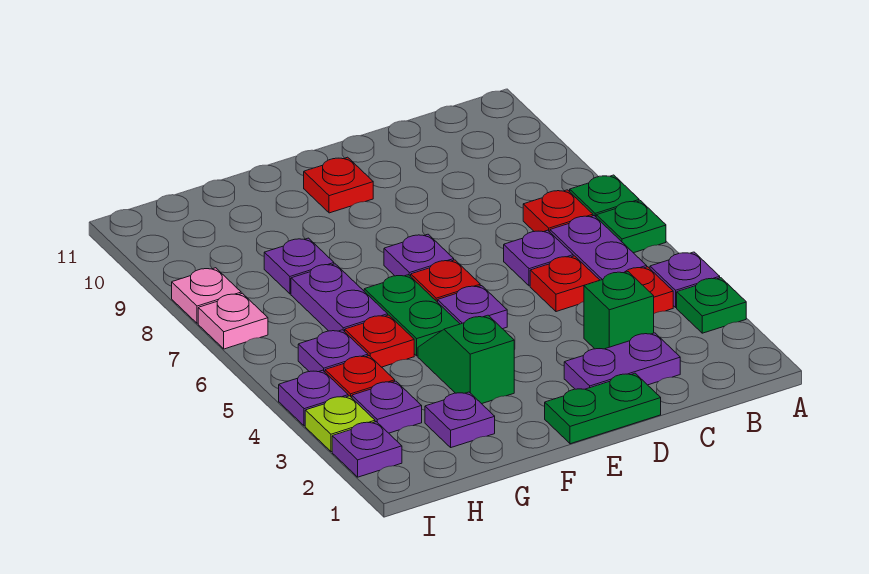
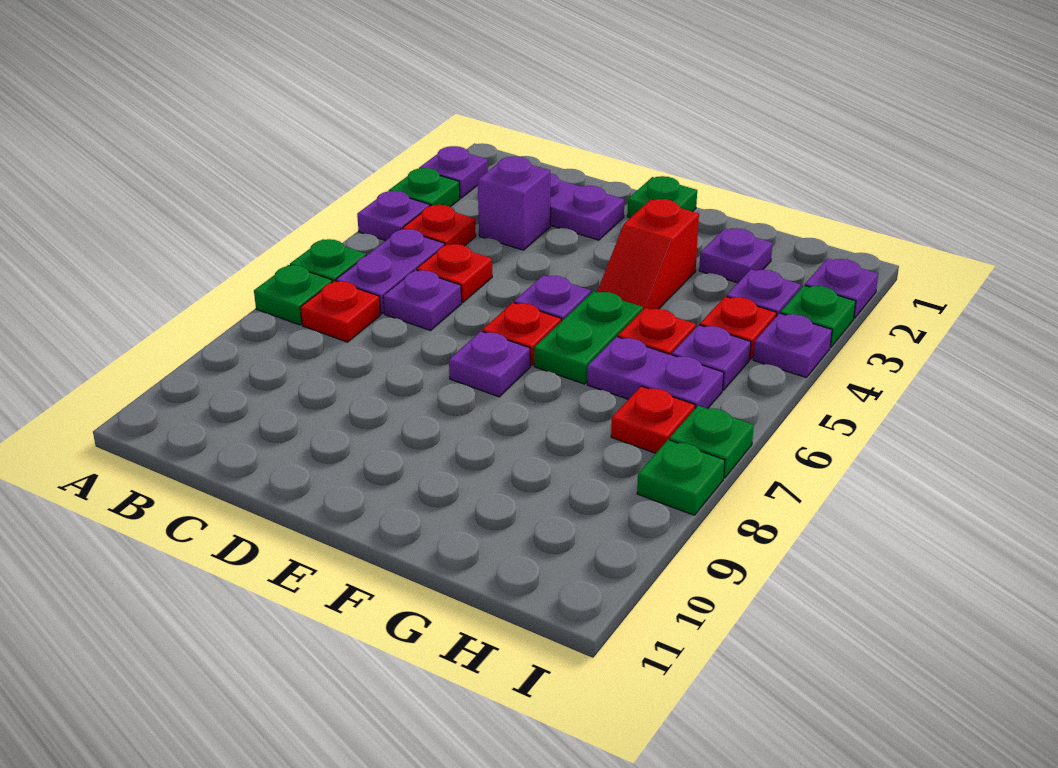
green brick C3 level 1 -> purple brick C3 level 1
green plate D1:E1 level 1 -> green plate E1 level 1
red plate E10 level 1 -> red plate H7 level 1
green slope F3:F4 level 1 top 3 -> red slope F3:F4 level 1 top 3
purple plate G6:G7 level 1 -> purple plate G6:H6 level 1
purple plate G8 level 1 -> purple plate A2 level 1
lime plate I3 level 1 -> green plate I3 level 1
pink plate I7 level 1 -> green plate I7 level 1
pink plate I8 level 1 -> green plate I8 level 1

